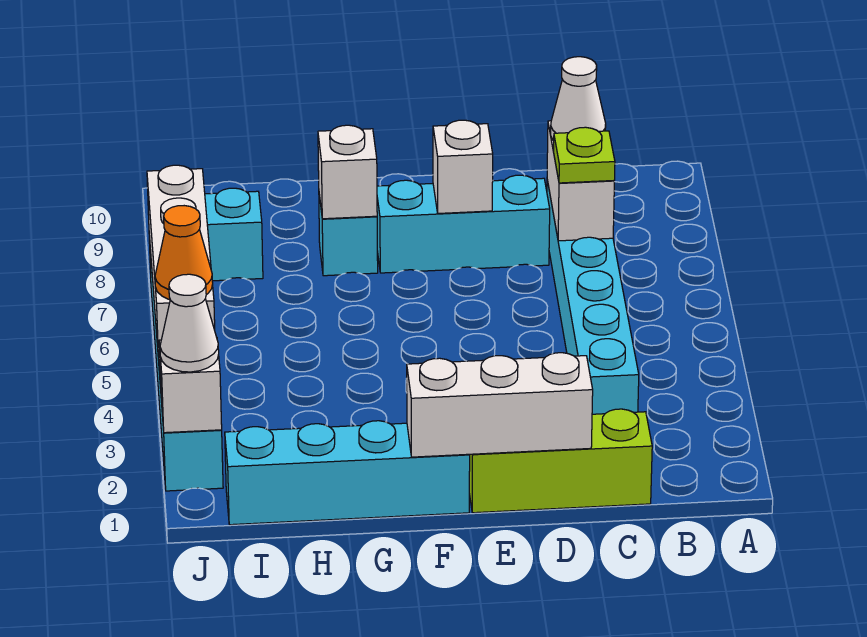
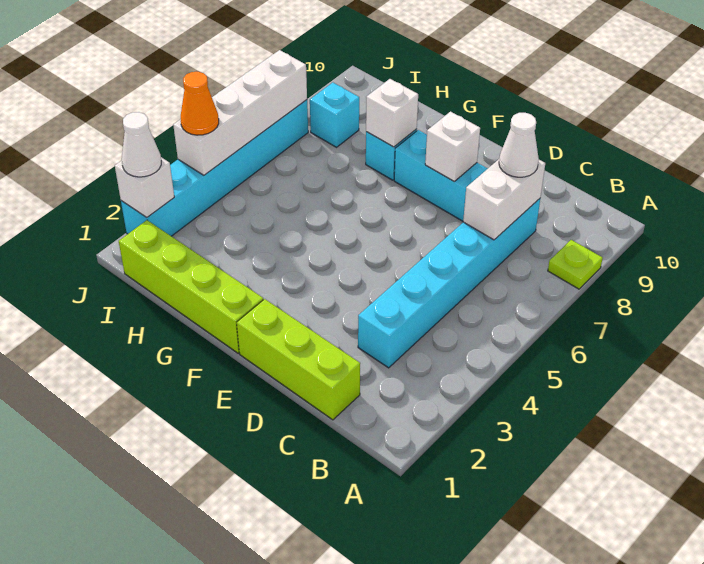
lime plate C7 level 3 -> lime plate A8 level 1
white brick D1:F1 level 2 -> none
cyan brick F1:I1 level 1 -> lime brick F1:I1 level 1

